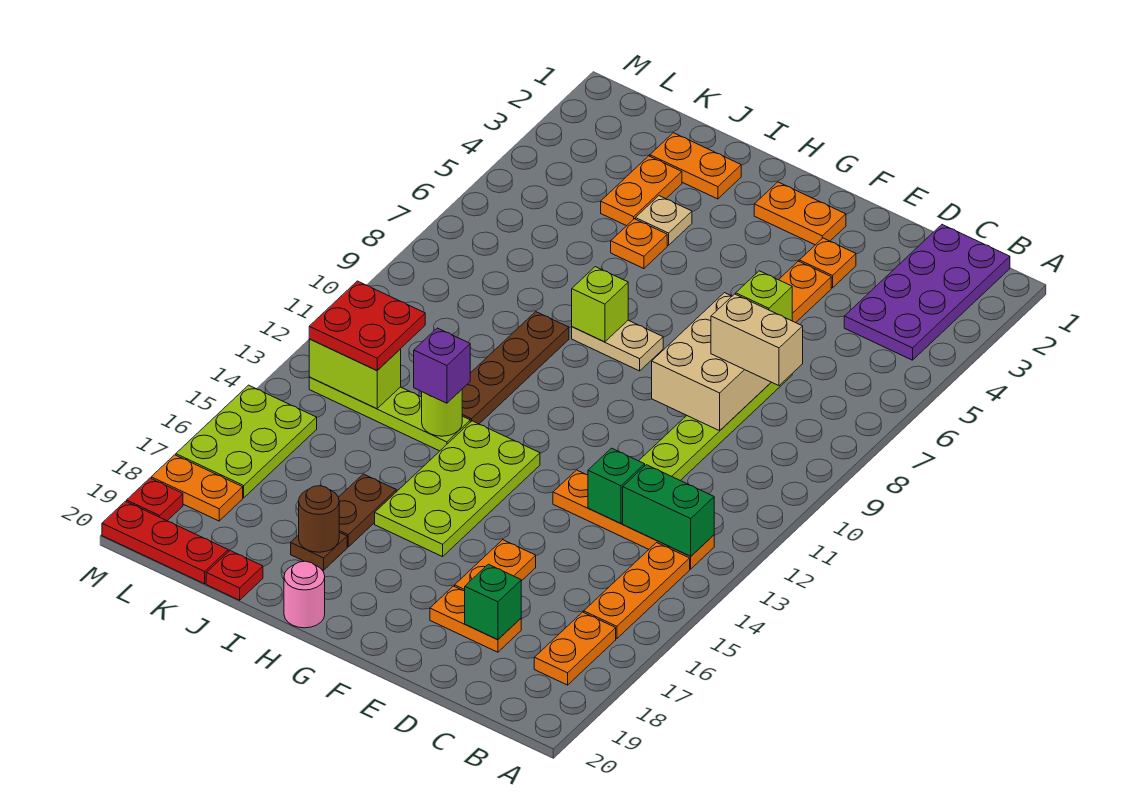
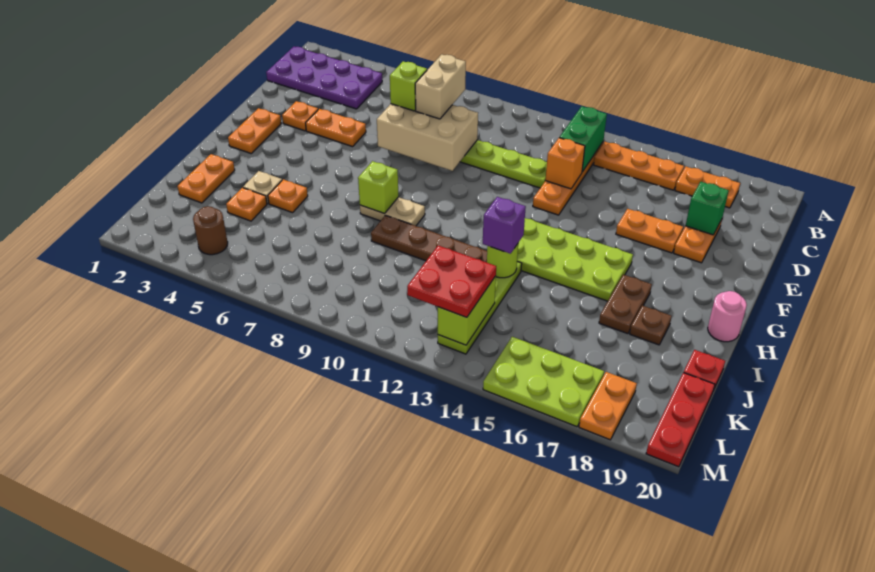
green brick D13 level 2 -> orange brick D13 level 2
tan plate G8:H8 level 1 -> tan plate H8:H9 level 1
brown plate I16:I17 level 1 -> brown plate H17:I17 level 1
brown round brick I18 level 2 -> brown round brick L4 level 1
orange plate J3:J4 level 1 -> orange plate J4 level 1
red plate M19 level 1 -> none

